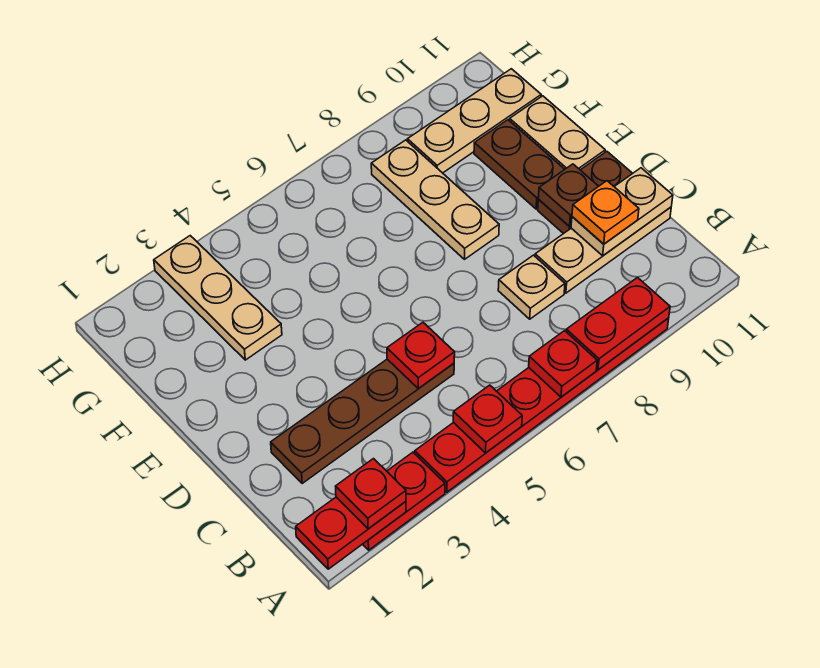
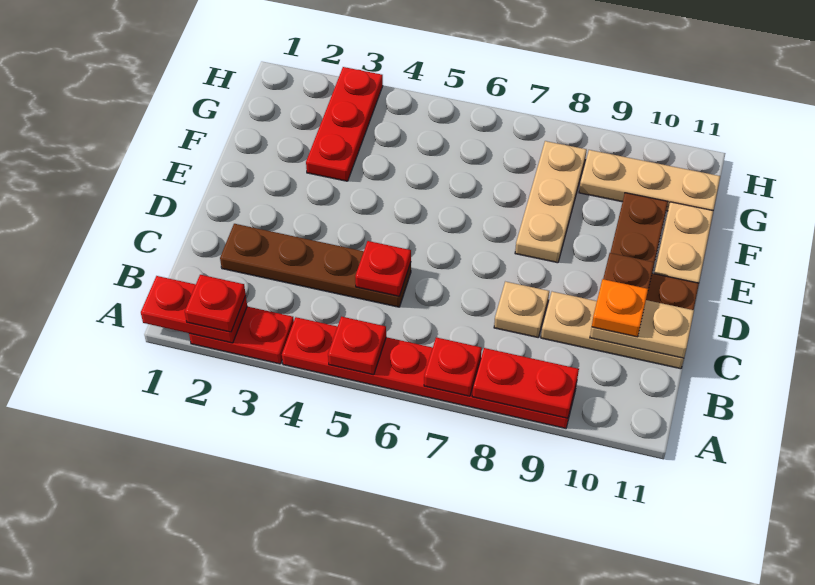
tan plate F3:H3 level 1 -> red plate F3:H3 level 1

